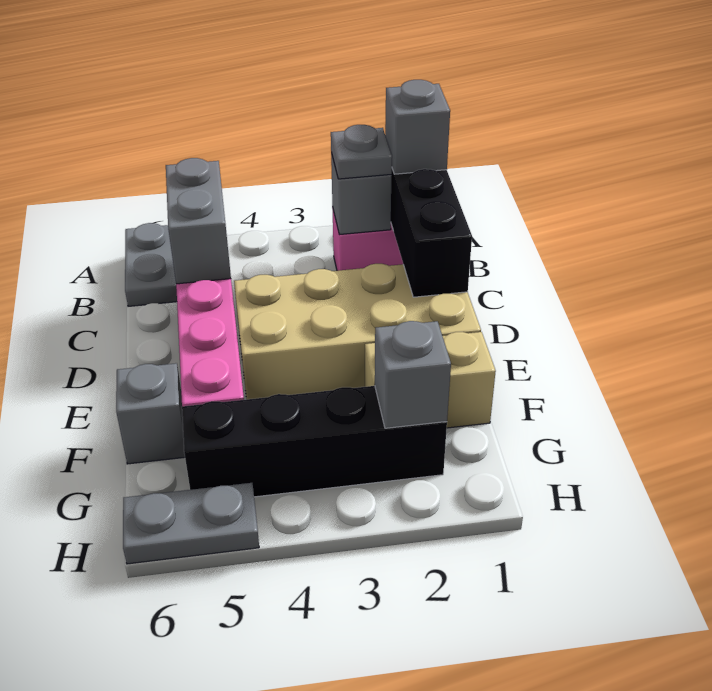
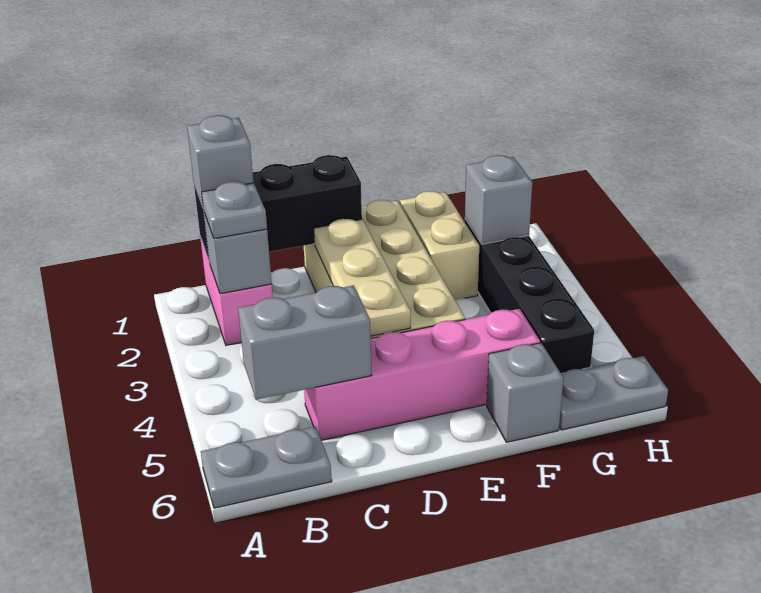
none -> tan plate D2:D4 level 2
grey plate H5:H6 level 1 -> grey plate G6:H6 level 1

